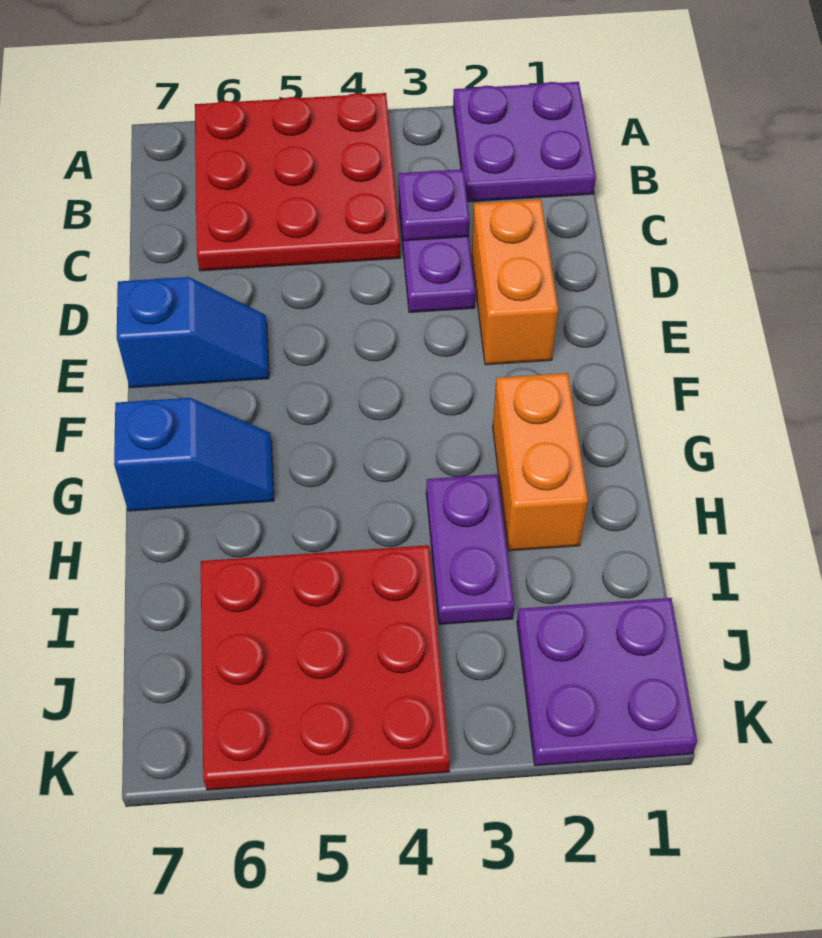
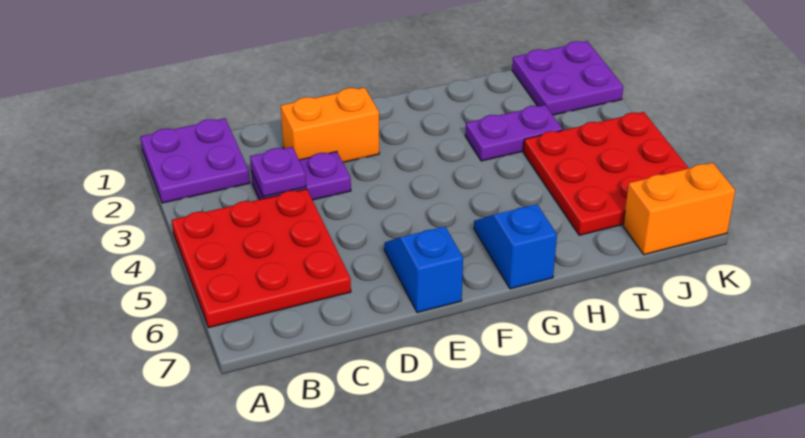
orange brick G2:H2 level 1 -> orange brick J7:K7 level 1

